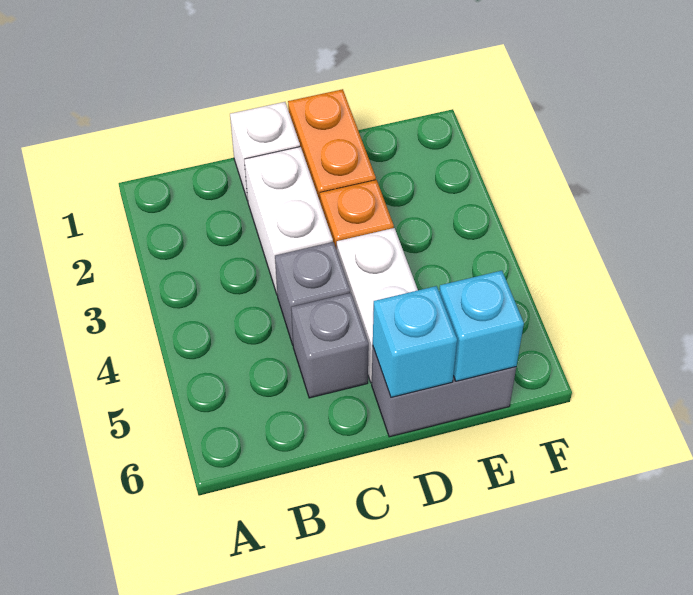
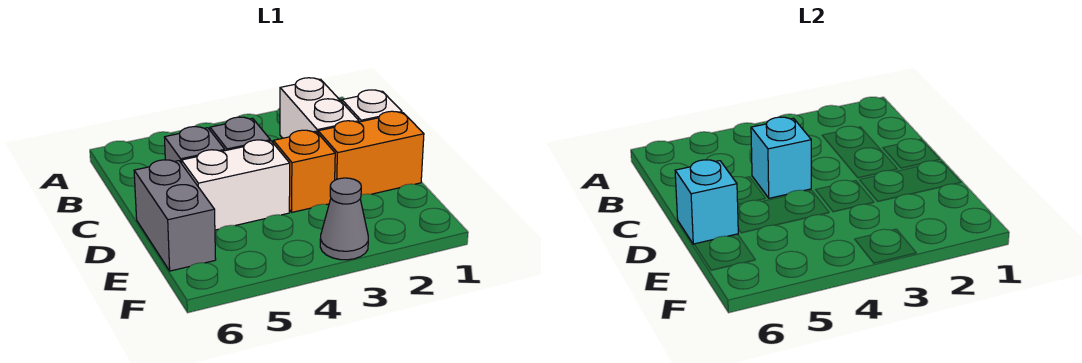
white brick C2:C3 level 1 -> white brick B2:C2 level 1
cyan brick E6 level 2 -> cyan brick C4 level 2
none -> grey cone F3 level 1

